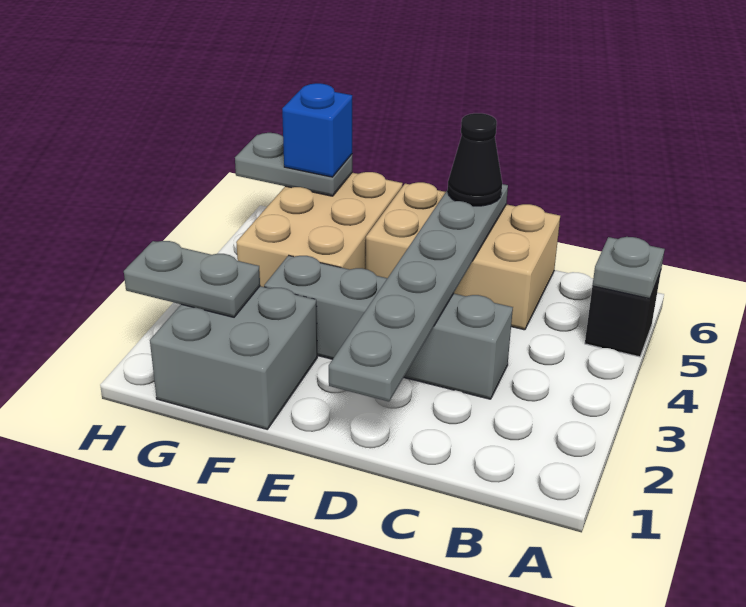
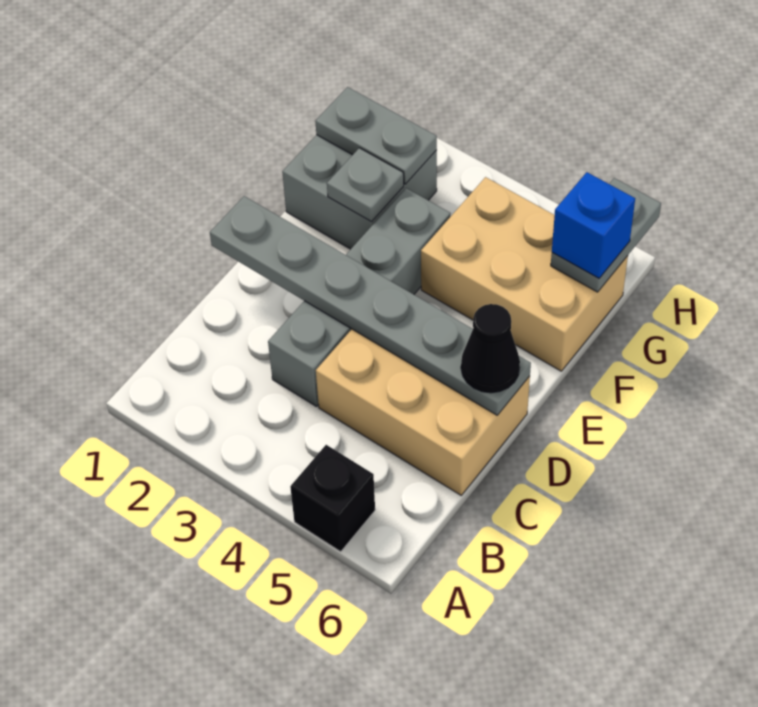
grey plate A5 level 2 -> grey plate F2 level 2
tan brick C5:E6 level 1 -> tan brick C4:D6 level 1
grey plate G2:H2 level 2 -> grey plate G1:G2 level 2

